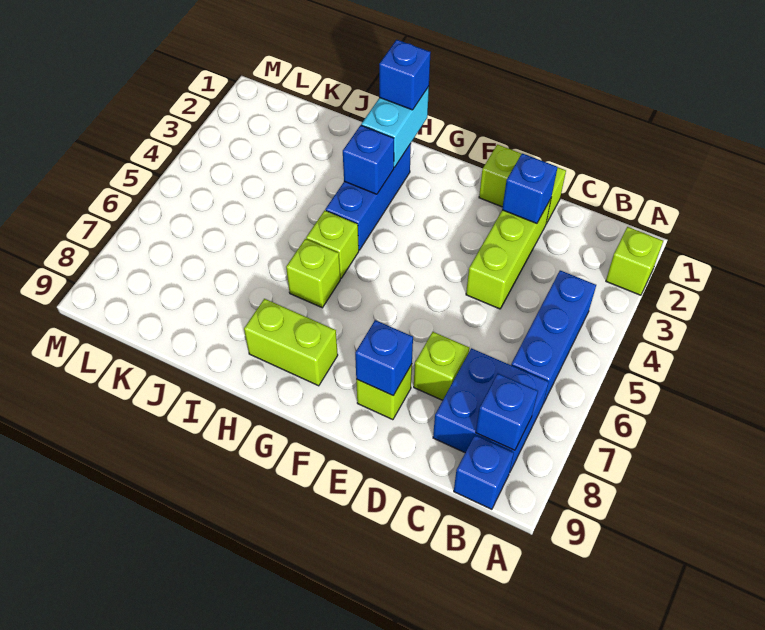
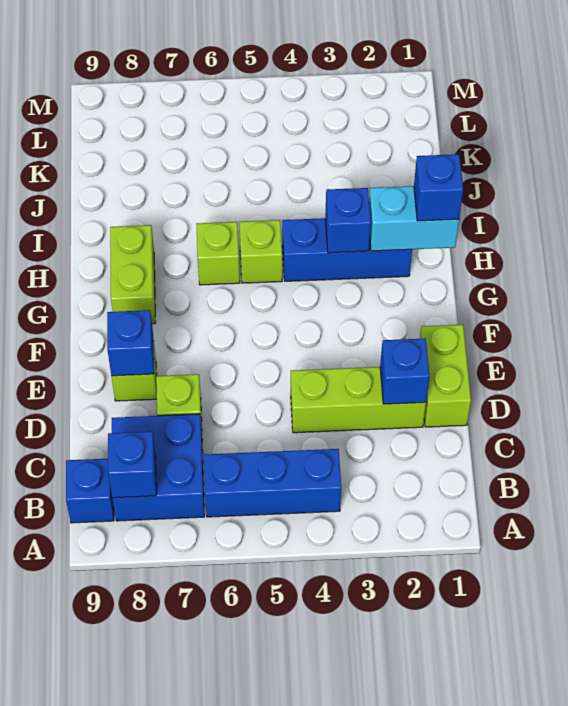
lime brick A2 level 1 -> none

